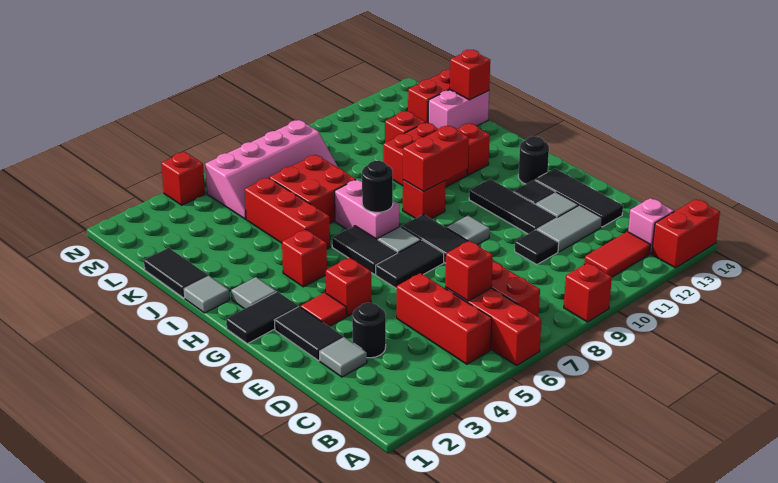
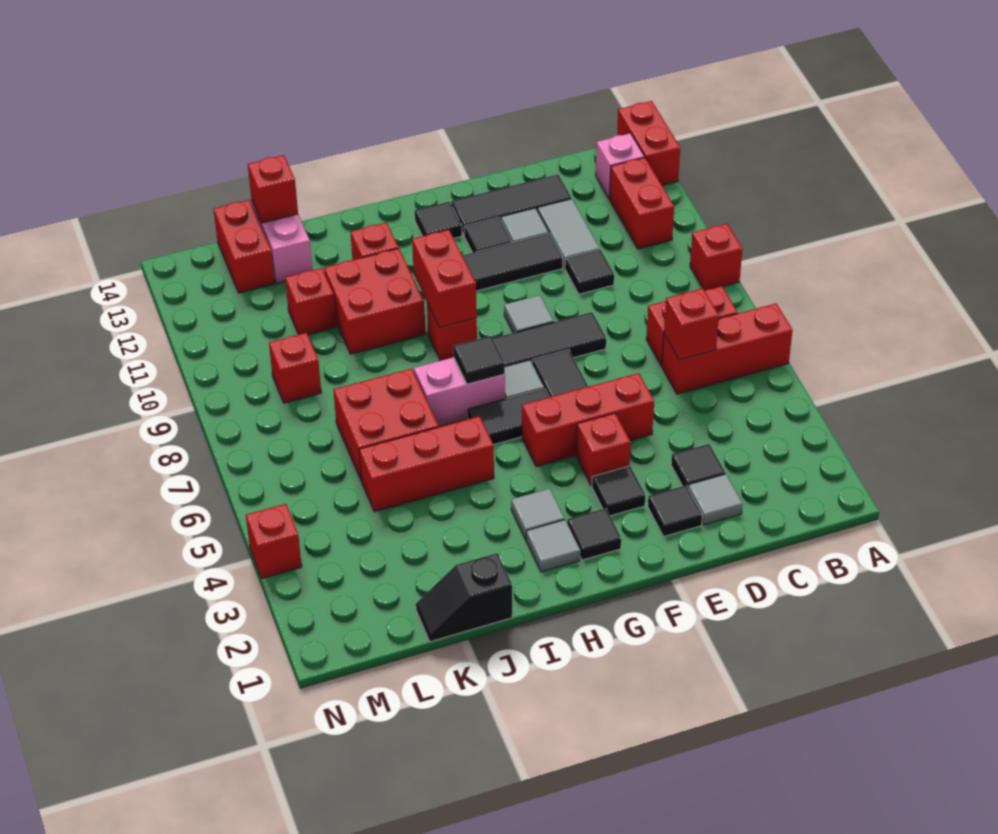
red brick B5:D5 level 1 -> red brick E5:G5 level 1
red tile B11:B12 level 1 -> red brick B11:B12 level 1
black round brick D3 level 1 -> black tile D3 level 1
black tile E2:F2 level 1 -> black tile E2 level 1
red tile F3 level 1 -> black tile F3 level 1
black tile G1:G2 level 1 -> black tile G2 level 1
black round brick G13 level 1 -> black tile G13 level 1
red brick H4 level 1 -> red brick L9 level 1
black round brick H7 level 2 -> black tile H7 level 2
grey tile I1 level 1 -> grey tile H3 level 1
black tile J1:K1 level 1 -> black slope J1:K1 level 1 top J
pink slope L5:M8 level 1 top M -> none

